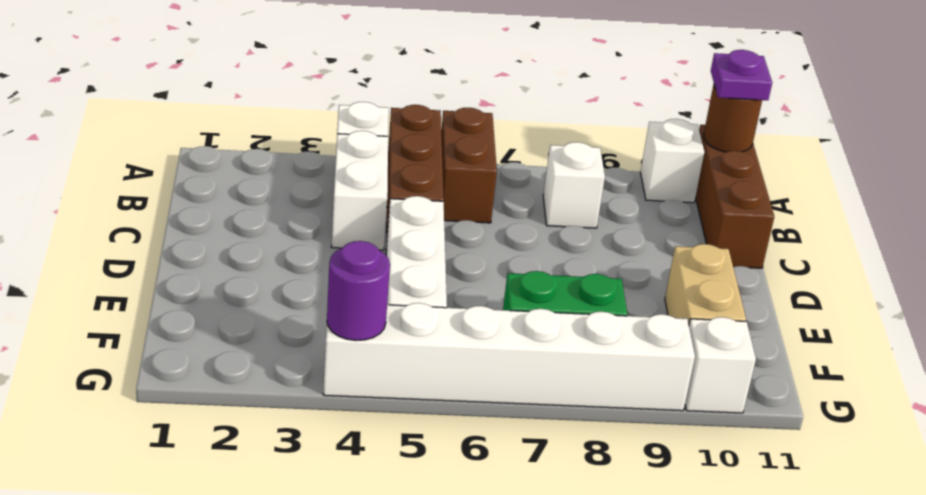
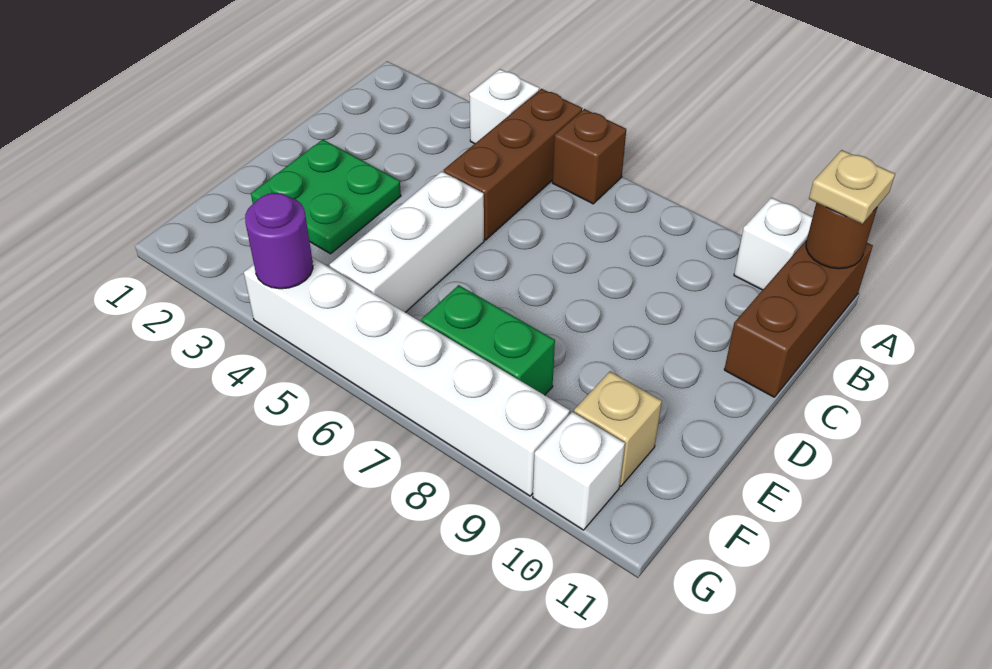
brown brick A6:B6 level 1 -> brown brick A6 level 1
purple plate A11 level 3 -> tan plate A11 level 3
white brick B4:C4 level 1 -> none
white brick B8 level 1 -> none
none -> green plate D2:E3 level 1
tan brick E10:F10 level 1 -> tan brick F10 level 1

